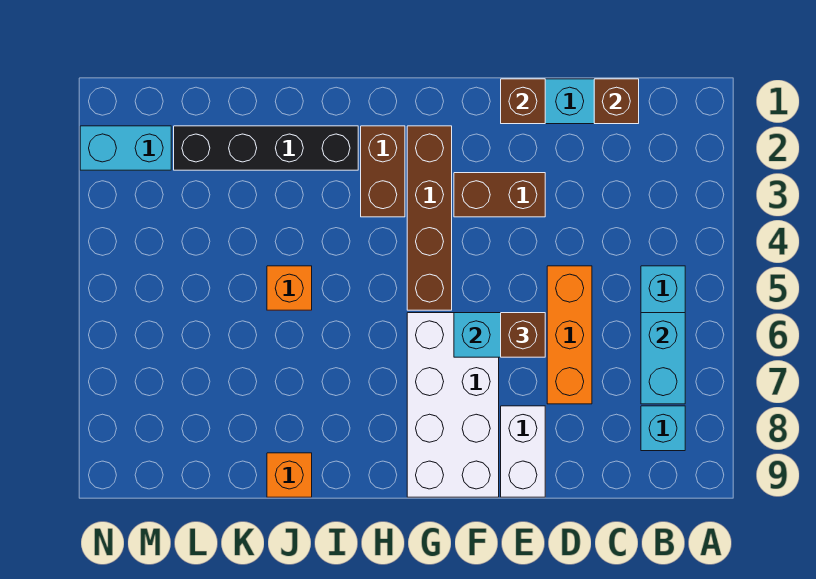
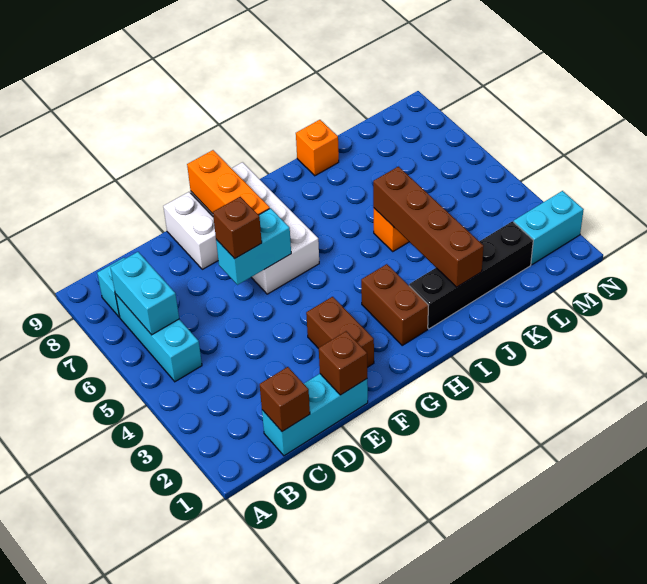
orange brick D5:D7 level 1 -> orange brick F7:F9 level 2
brown brick E3:F3 level 1 -> brown brick F2:F3 level 1
brown brick G2:G5 level 1 -> brown brick J2:J5 level 2

